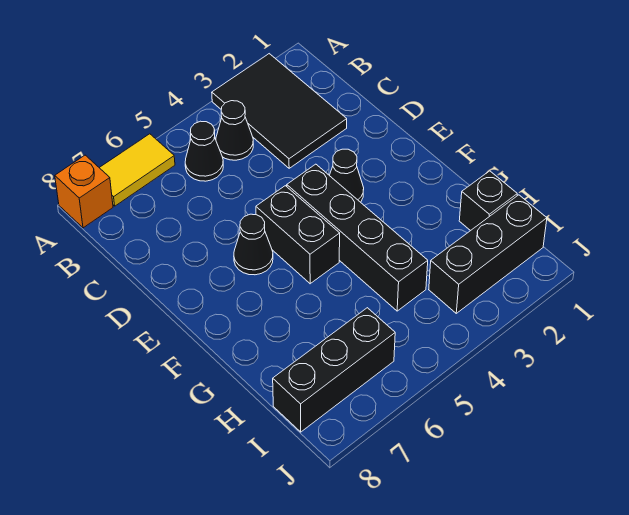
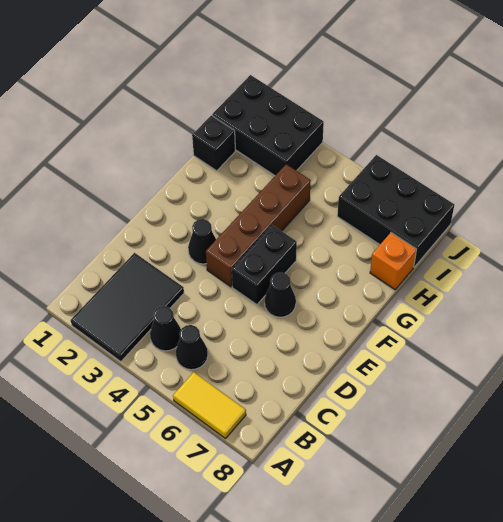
orange brick A8 level 1 -> orange brick H8 level 1
black brick E4:H4 level 1 -> brown brick E4:H4 level 1
black brick I1:I3 level 1 -> black brick I1:J3 level 1
black brick I6:I8 level 1 -> black brick I6:J8 level 1

